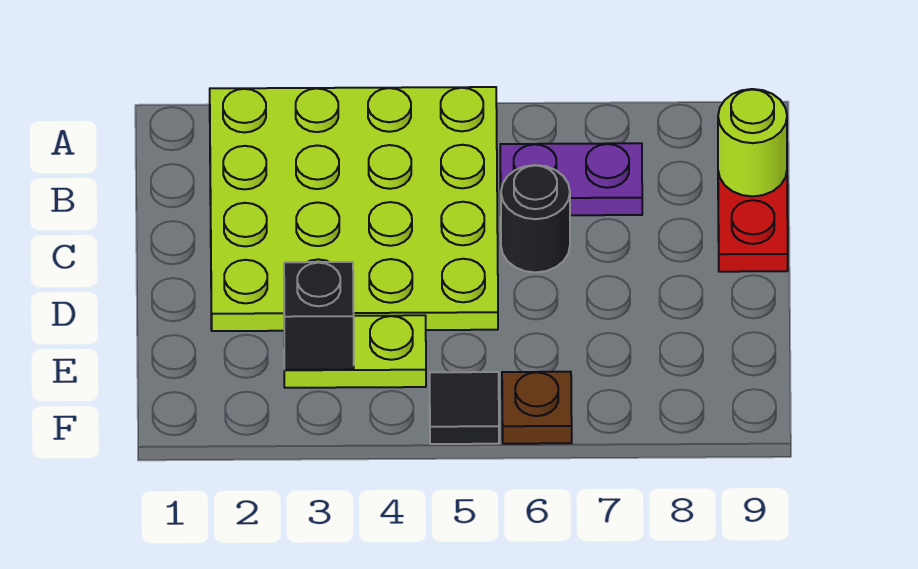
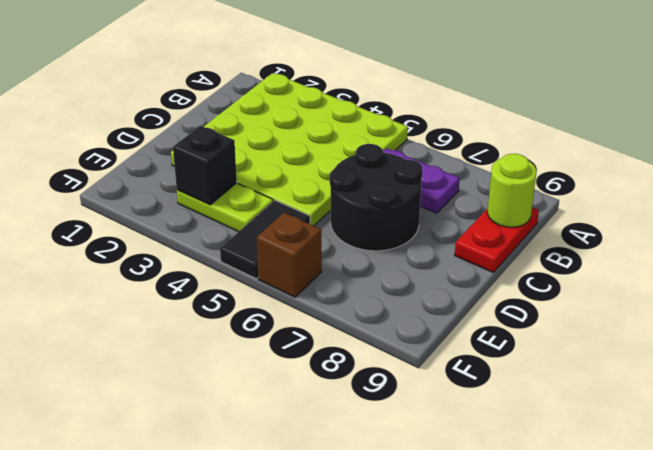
black round brick C6 level 1 -> black round brick C6:D7 level 1
black tile F5 level 1 -> black tile E5:F5 level 1
brown plate F6 level 1 -> brown brick F6 level 1

